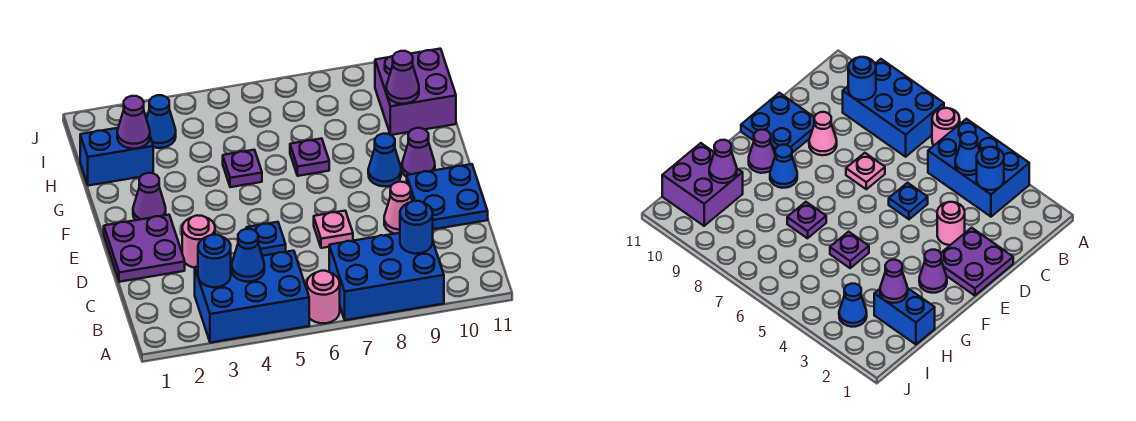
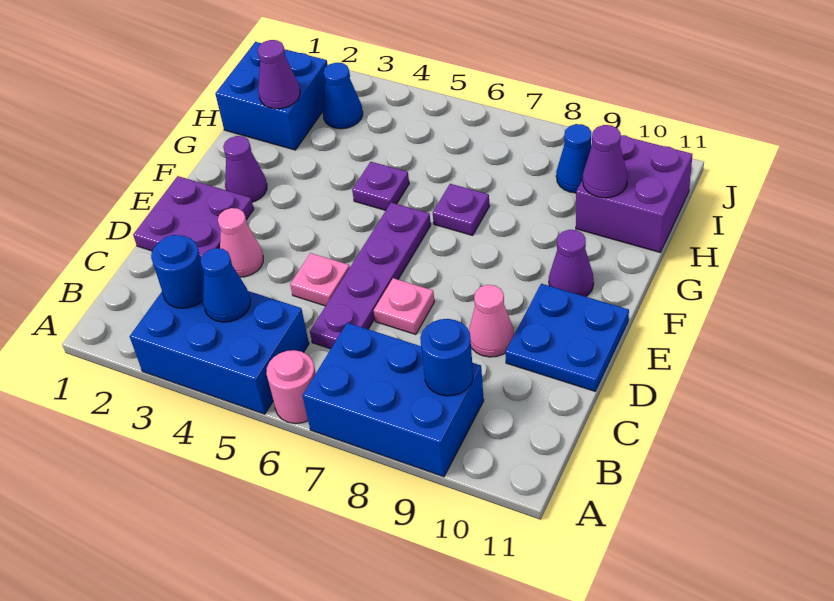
none -> purple plate C6:F6 level 1
pink round brick D3 level 1 -> pink cone D3 level 1
blue plate D5 level 1 -> pink plate D5 level 1
blue cone F9 level 1 -> blue cone I9 level 1
blue brick H1:H2 level 1 -> blue brick H1:I2 level 1

